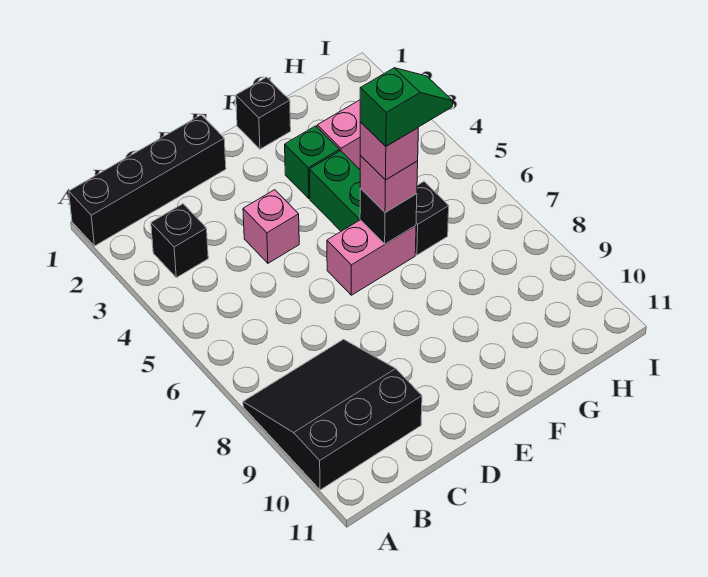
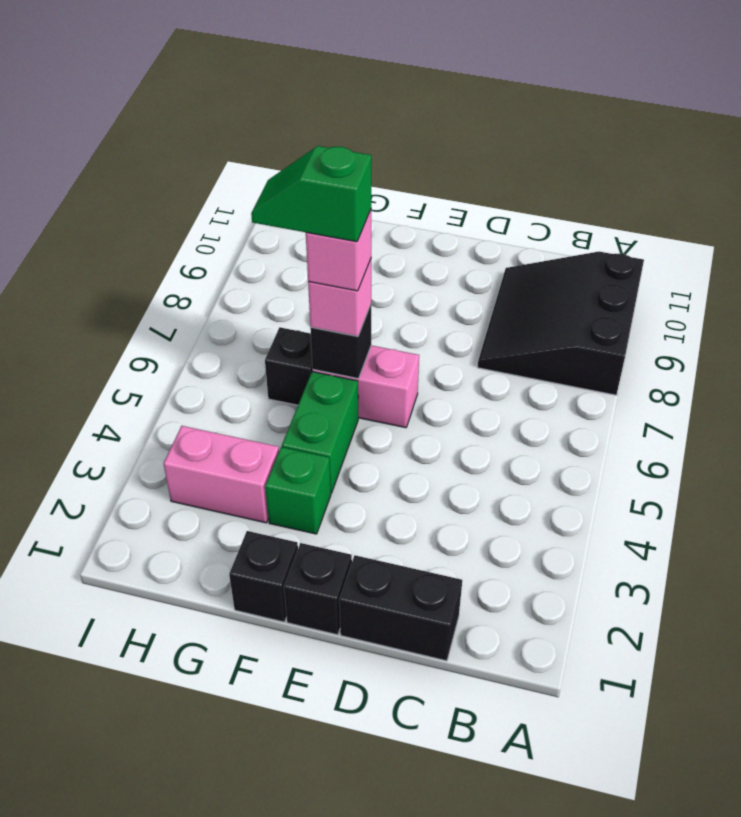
black brick A1:D1 level 1 -> black brick C1:D1 level 1
black slope A8:C10 level 1 top 10 -> black slope A8:C10 level 1 top A
black brick B3 level 1 -> black brick E1 level 1
pink brick D4 level 1 -> none

